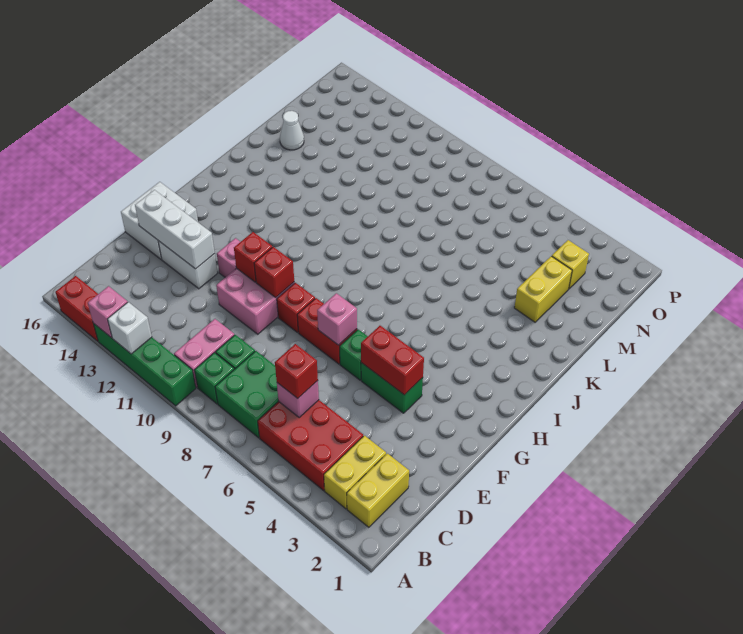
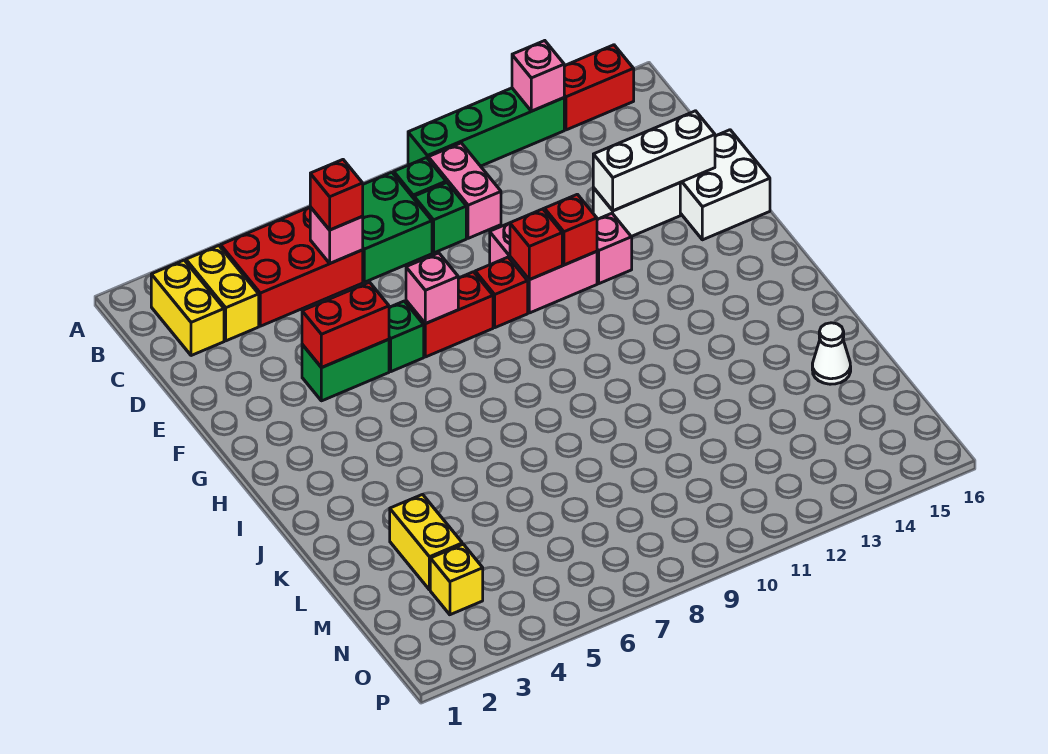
white brick A12 level 2 -> none

